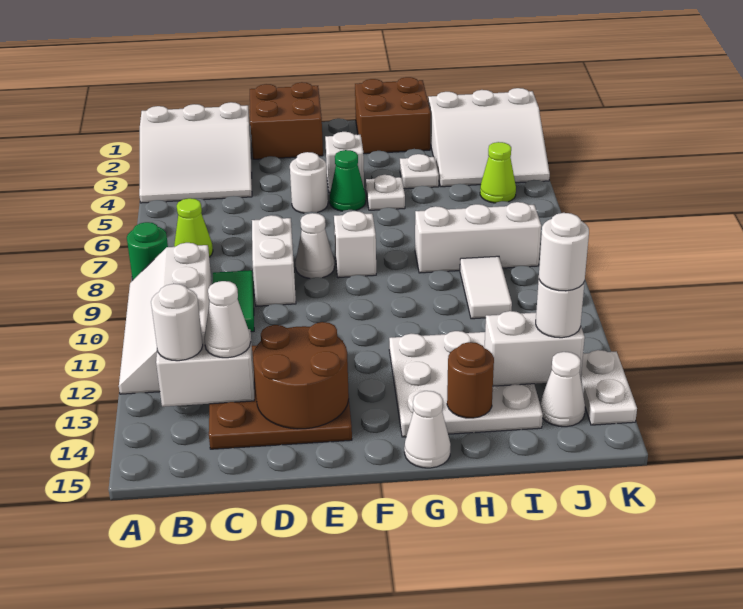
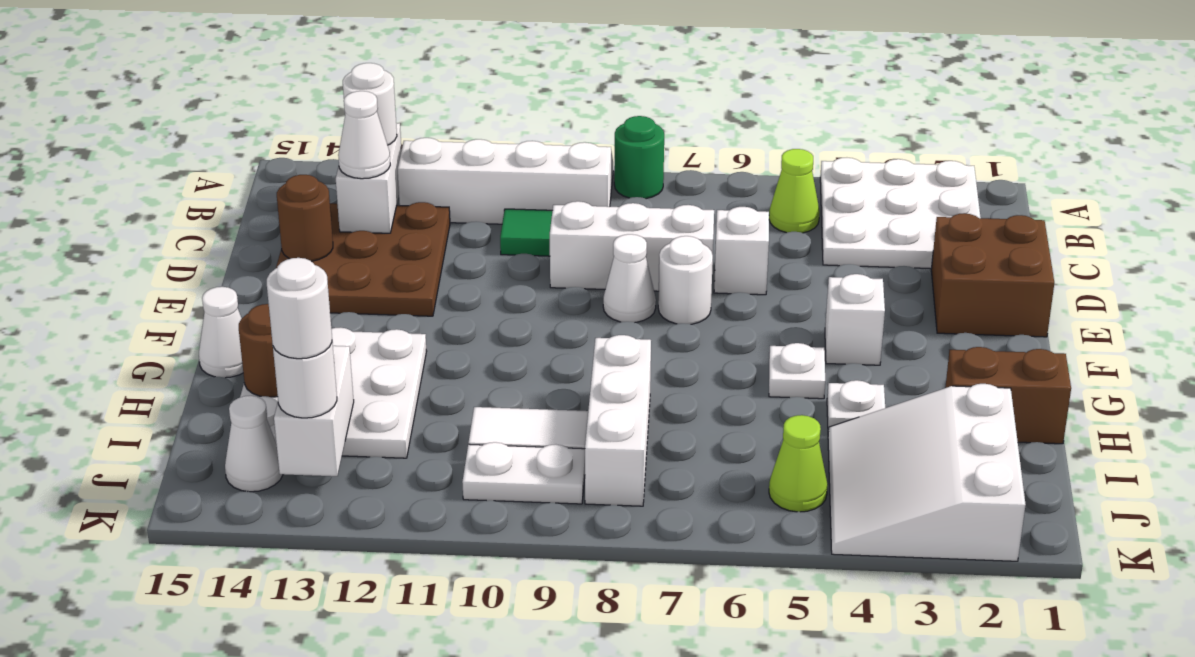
white slope A2:C4 level 1 top 2 -> white plate A2:C4 level 1
lime cone B7 level 1 -> lime cone B5 level 1
white brick D8:D9 level 1 -> white brick D7:D9 level 1
brown round brick D13:E14 level 2 -> brown round brick D14 level 2
white round brick E5 level 1 -> white round brick E7 level 1
green cone F5 level 1 -> none
white brick F8 level 1 -> white brick D6 level 1
brown brick G1:H2 level 1 -> brown brick H1:H2 level 1
white plate K13:K14 level 1 -> white plate J9:J10 level 1

